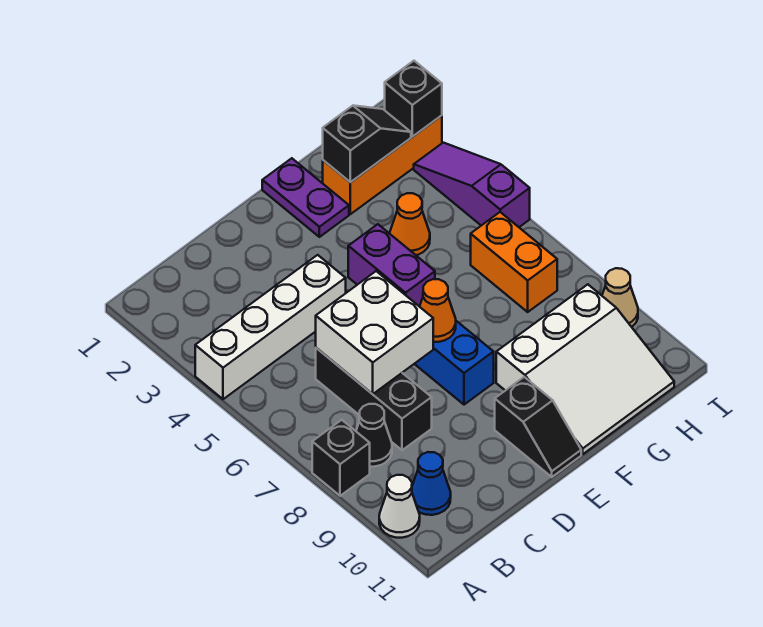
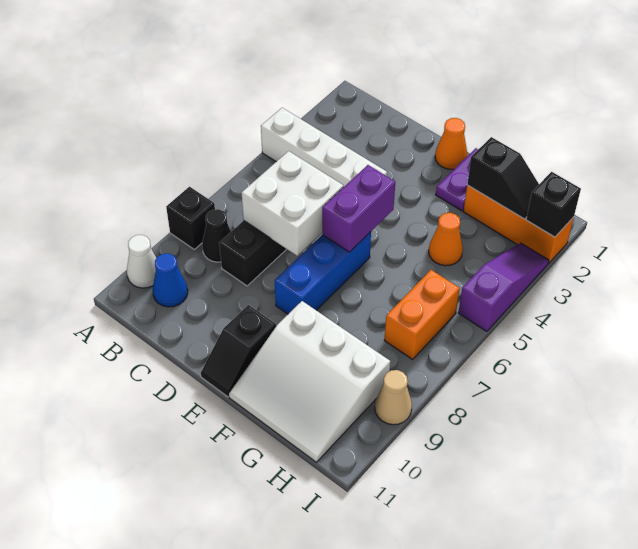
orange cone E7 level 2 -> orange cone E1 level 1

